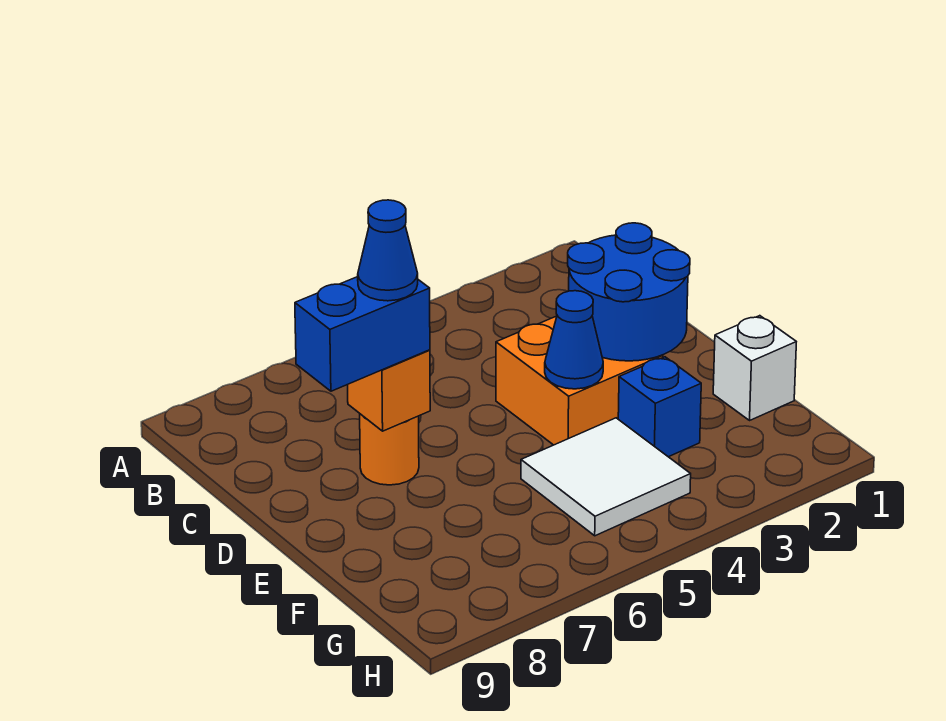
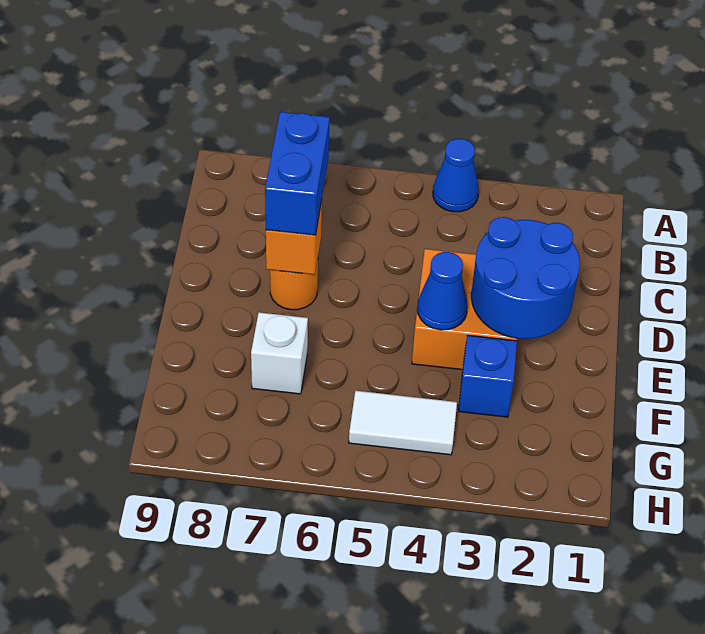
blue brick D7:D8 level 3 -> blue brick C7:D7 level 3
blue cone D7 level 4 -> blue cone A4 level 1
white brick F1 level 1 -> white brick F7 level 1
white tile F4:G5 level 1 -> white tile G4:G5 level 1

